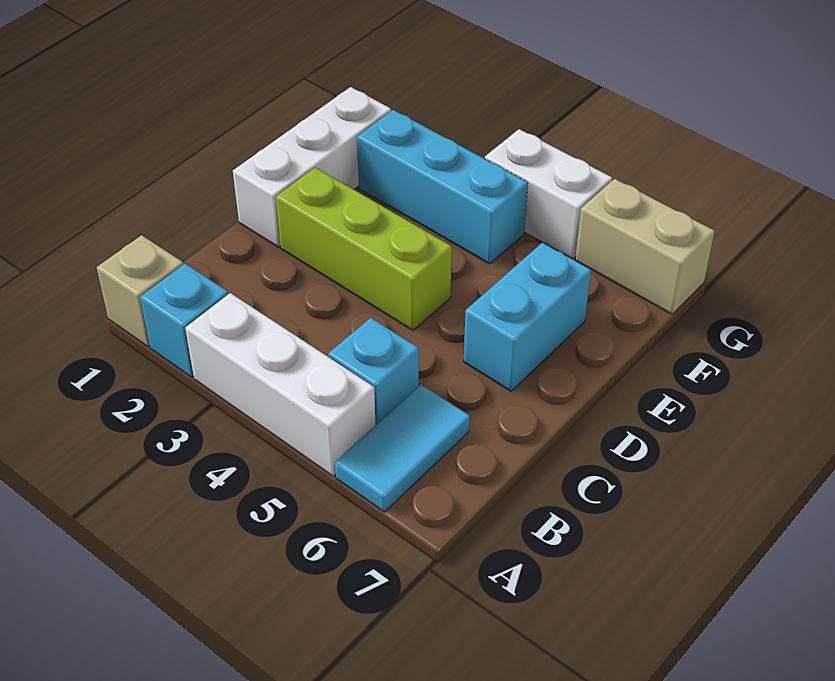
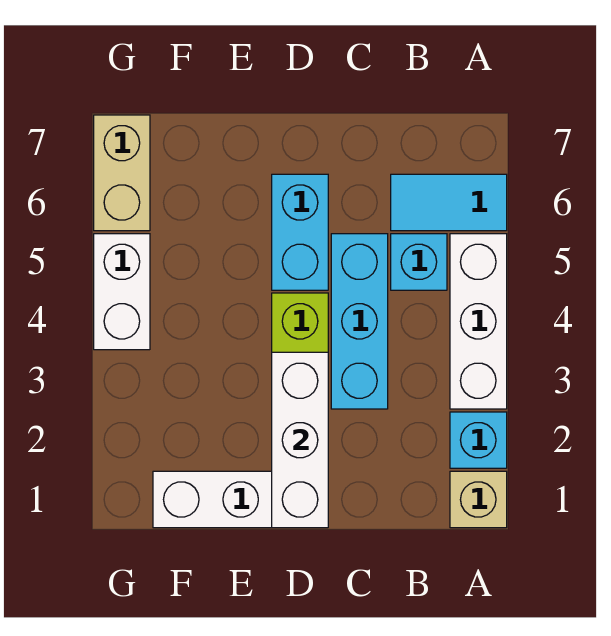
none -> white brick D1:D3 level 2
cyan brick D6:E6 level 1 -> cyan brick D5:D6 level 1
cyan brick F2:F4 level 1 -> cyan brick C3:C5 level 1

